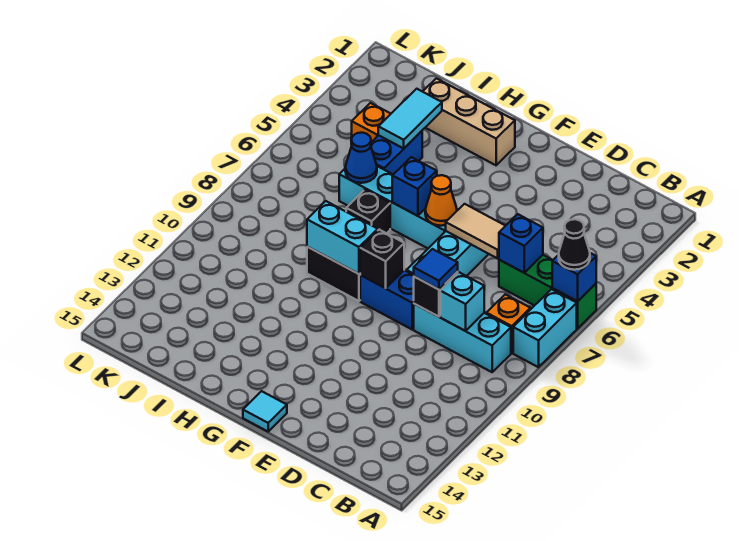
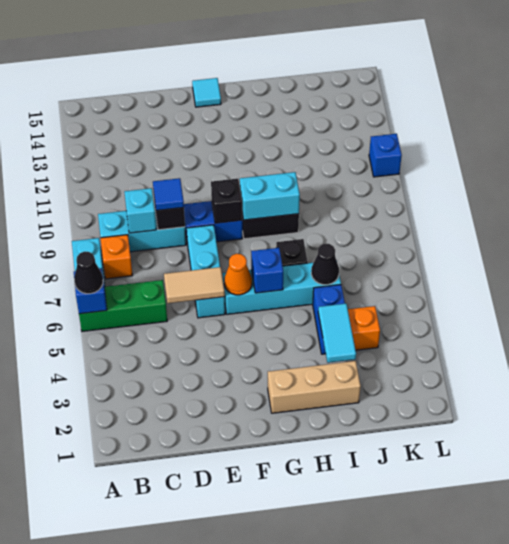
blue brick C6 level 2 -> blue brick L11 level 1
blue cone I6 level 2 -> black cone I6 level 2

